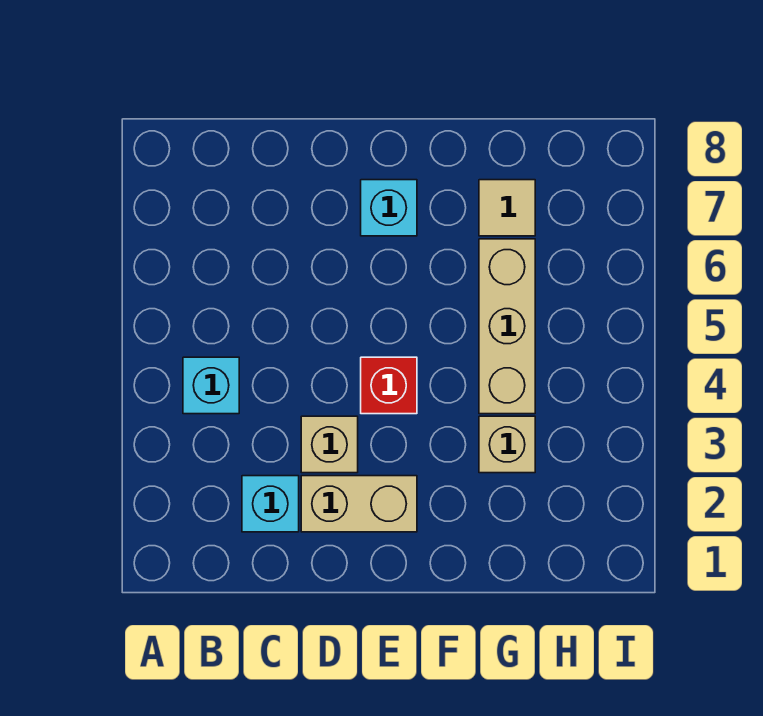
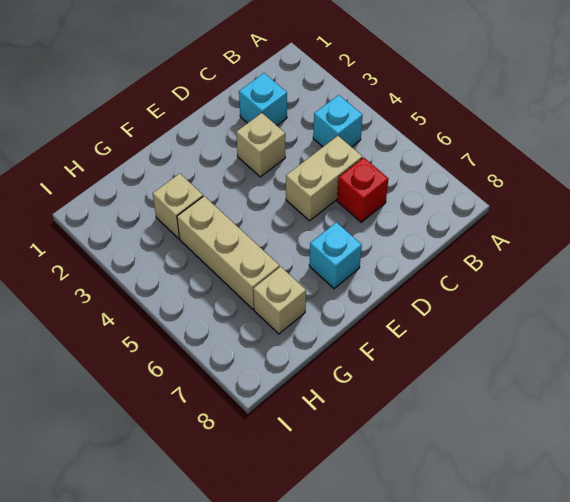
tan brick D2:E2 level 1 -> tan brick C5:D5 level 1
red brick E4 level 1 -> red brick C6 level 1
tan tile G7 level 1 -> tan brick G7 level 1

